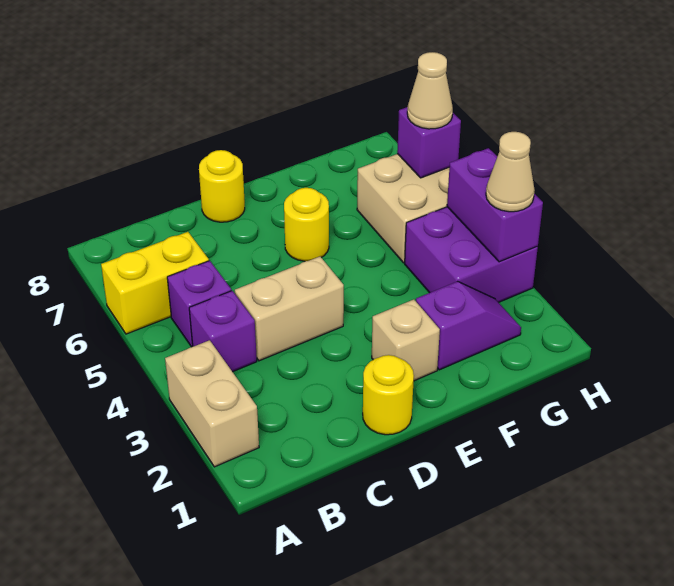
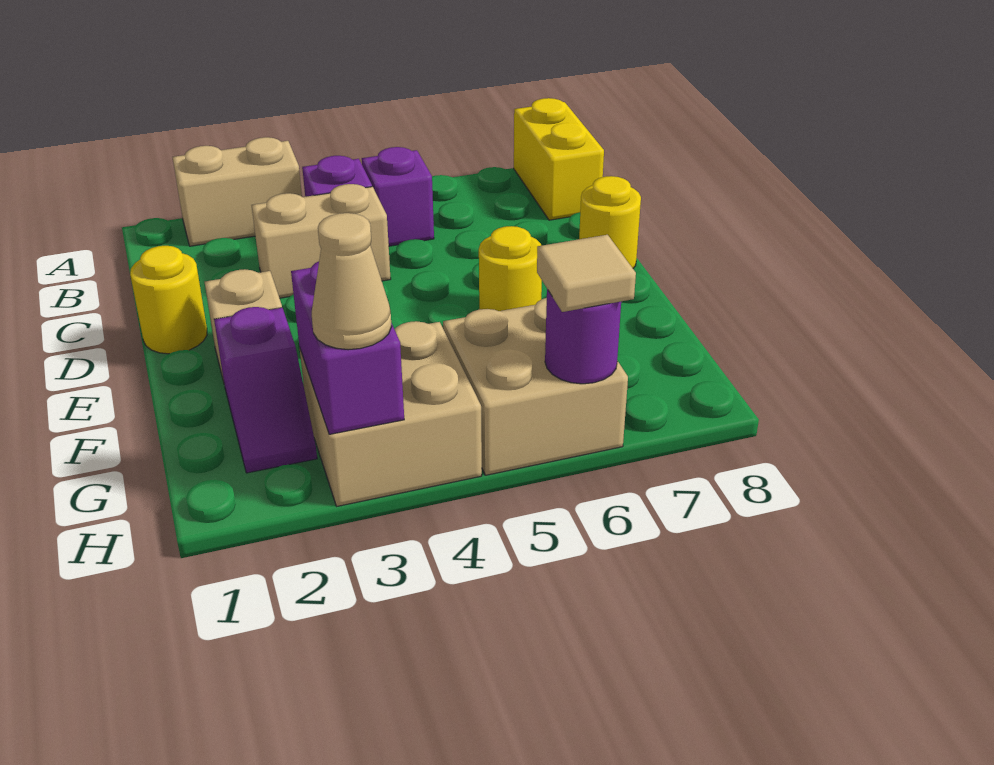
yellow brick A6:B6 level 1 -> yellow brick A8:B8 level 1
tan brick C4:D4 level 1 -> tan brick C3:C4 level 1
purple brick G3:H4 level 1 -> tan brick G3:H4 level 1
purple brick H3:H4 level 2 -> purple brick G3:H3 level 2
purple brick H6 level 2 -> purple round brick H6 level 2
tan cone H6 level 3 -> tan tile H6 level 3

